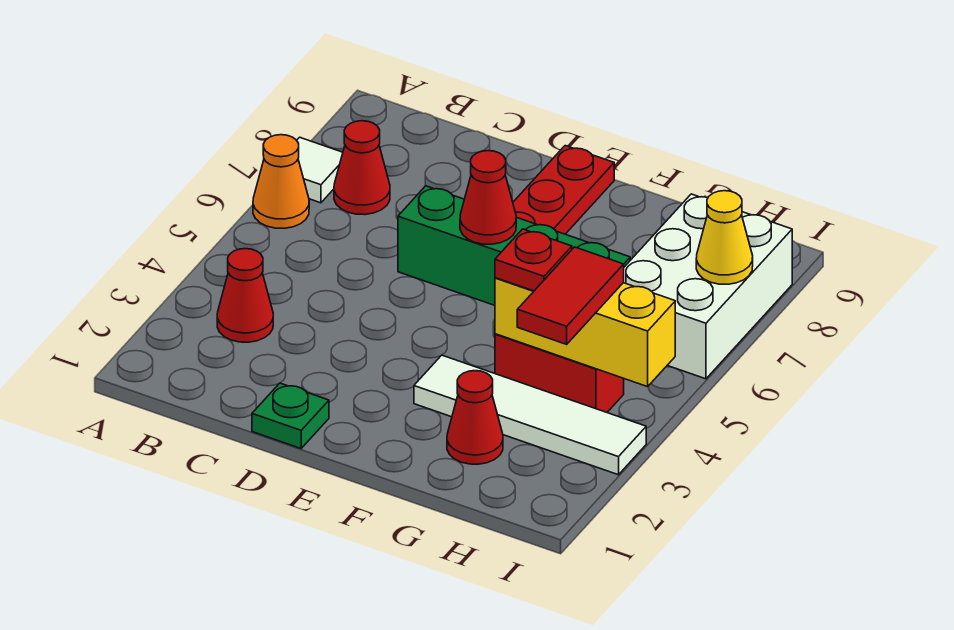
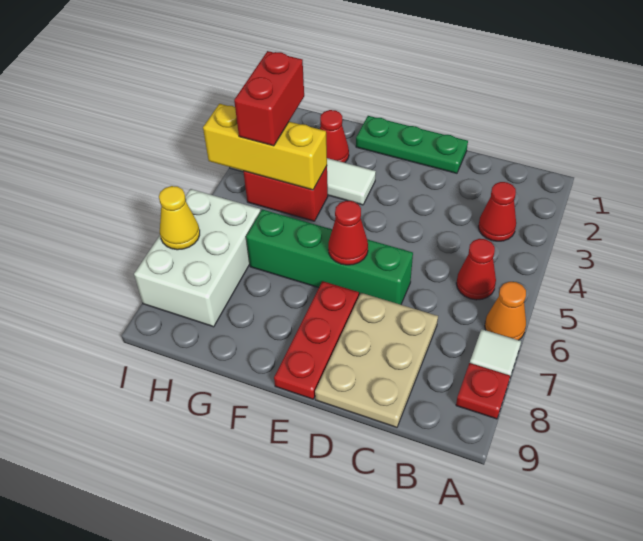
red cone B7 level 1 -> red cone B5 level 1
none -> tan plate C7:D9 level 1
green plate D1 level 1 -> green plate D1:F1 level 1
red plate G4 level 3 -> red plate A8 level 1
red tile H3:H4 level 3 -> red brick H3:H4 level 3

